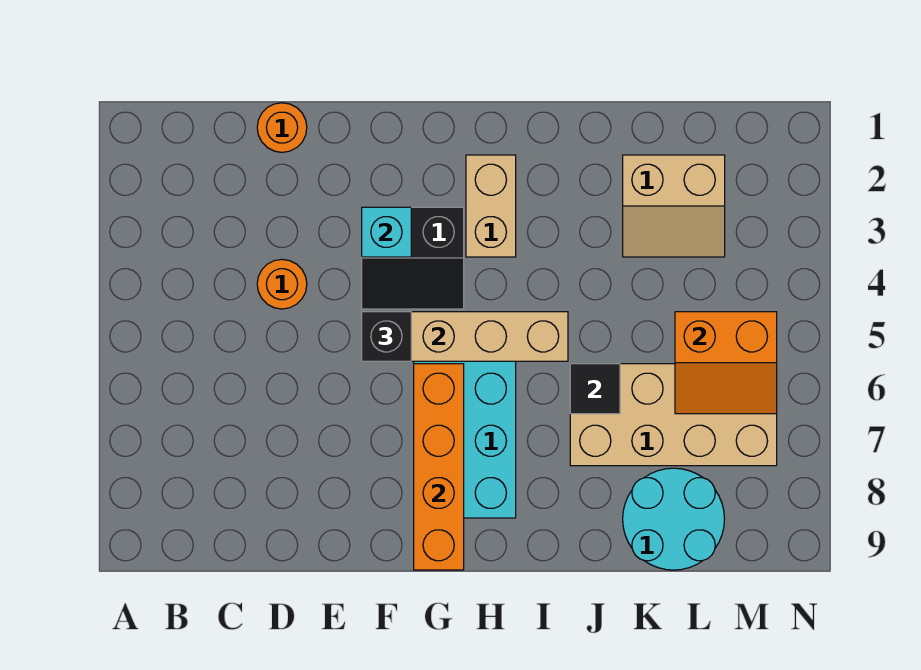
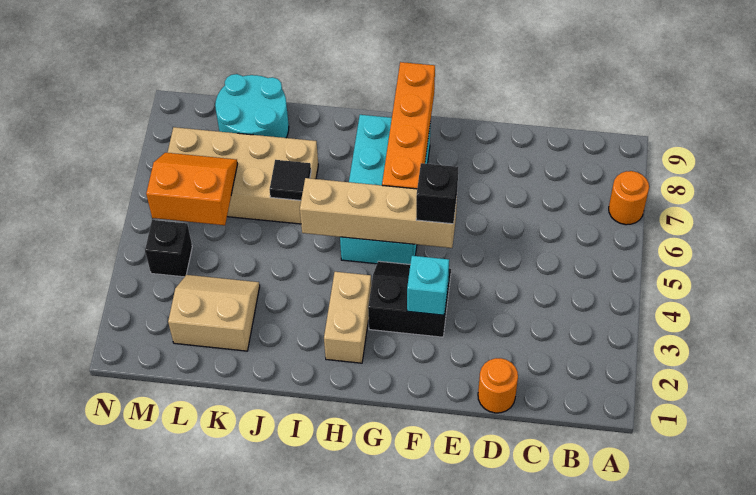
orange round brick D4 level 1 -> orange round brick A7 level 1
none -> black brick M4 level 1

